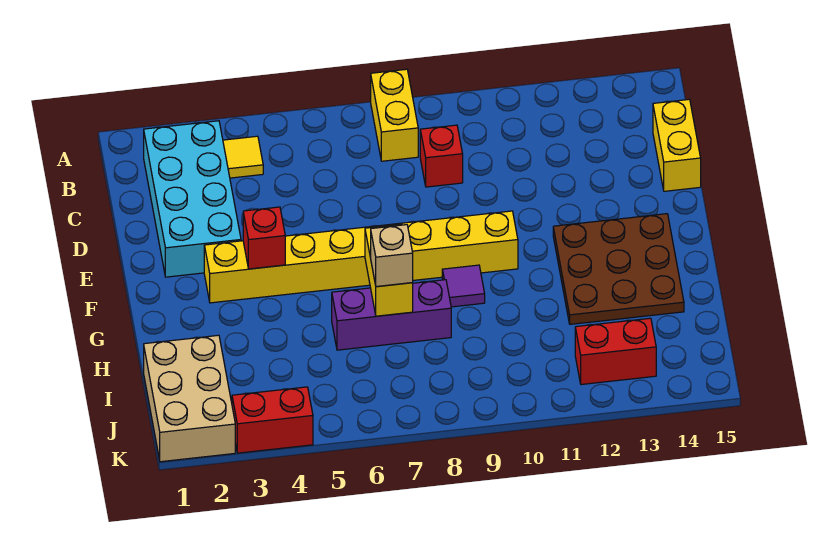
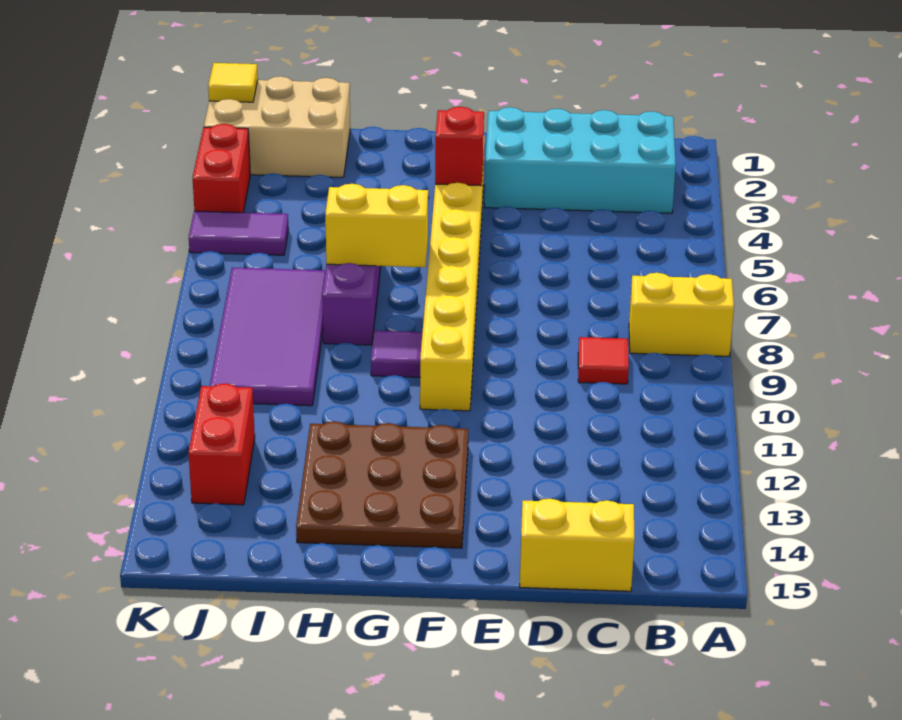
yellow tile B4 level 1 -> yellow tile K1 level 2
red brick C9 level 1 -> red tile C9 level 1
tan brick H7 level 3 -> none
none -> purple tile I7:J10 level 1
none -> purple tile J5:K5 level 1

